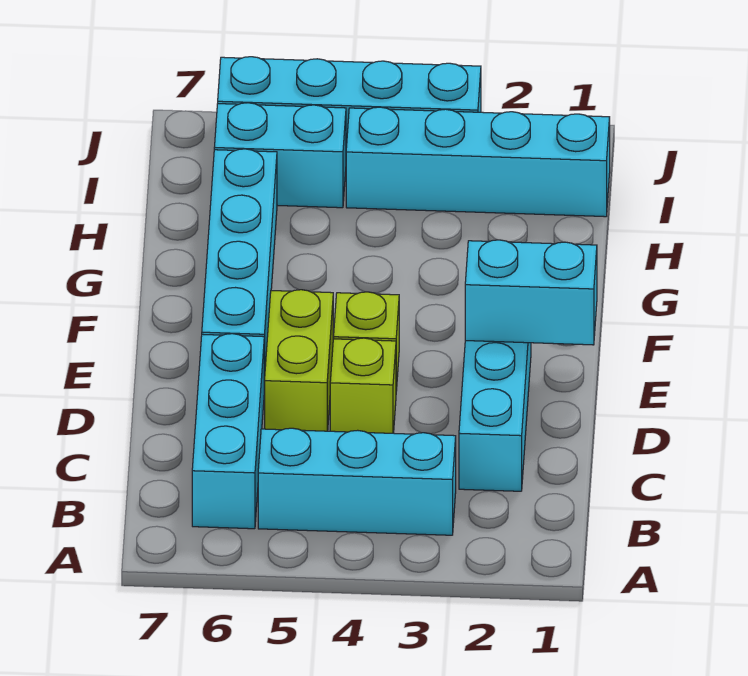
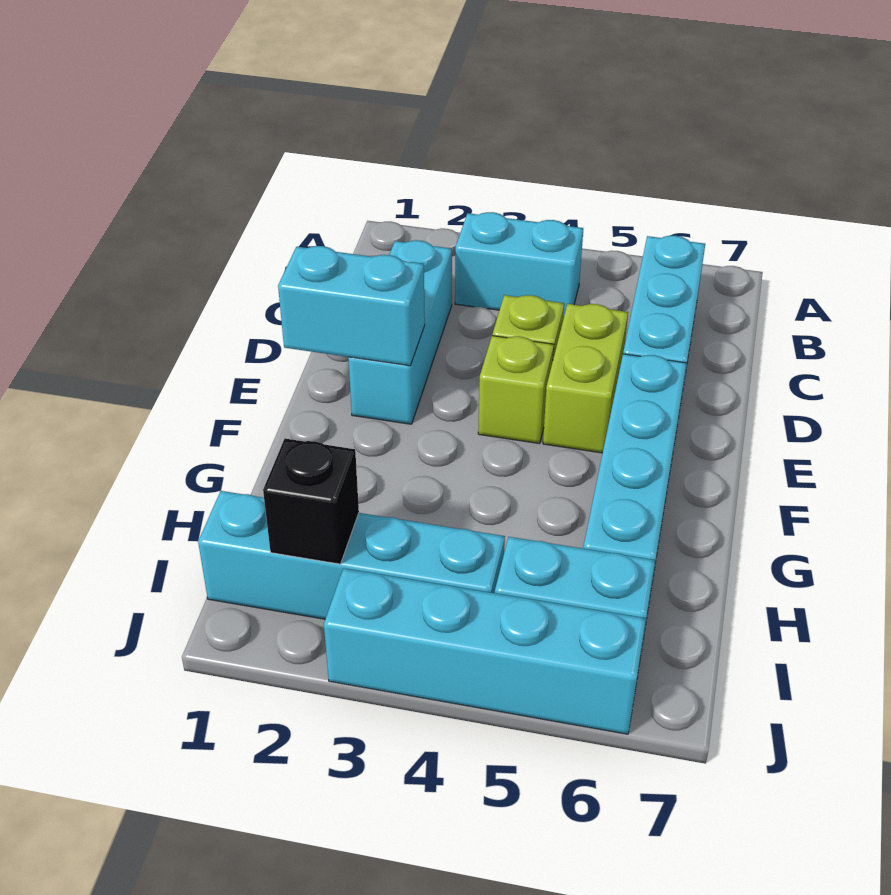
cyan brick B3:B5 level 1 -> cyan brick B3:B4 level 1
none -> black brick I2 level 2

